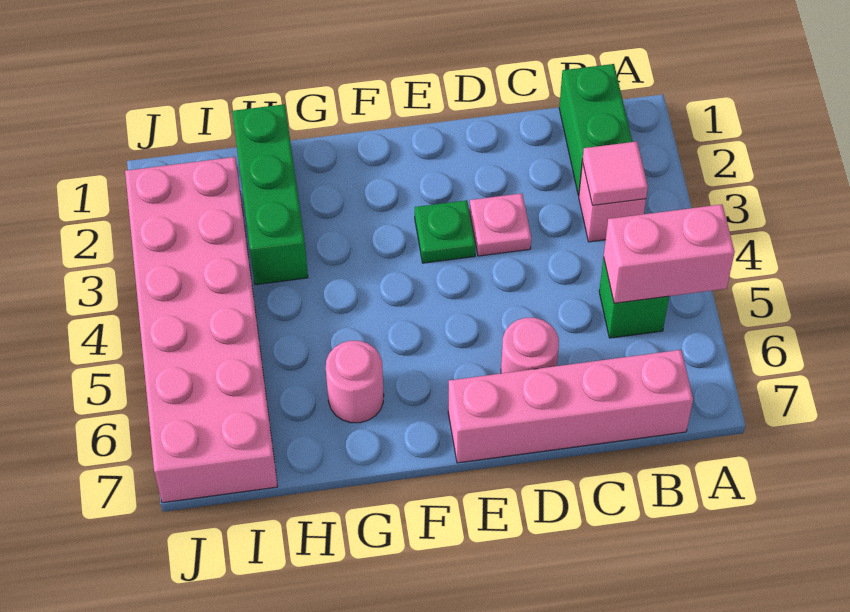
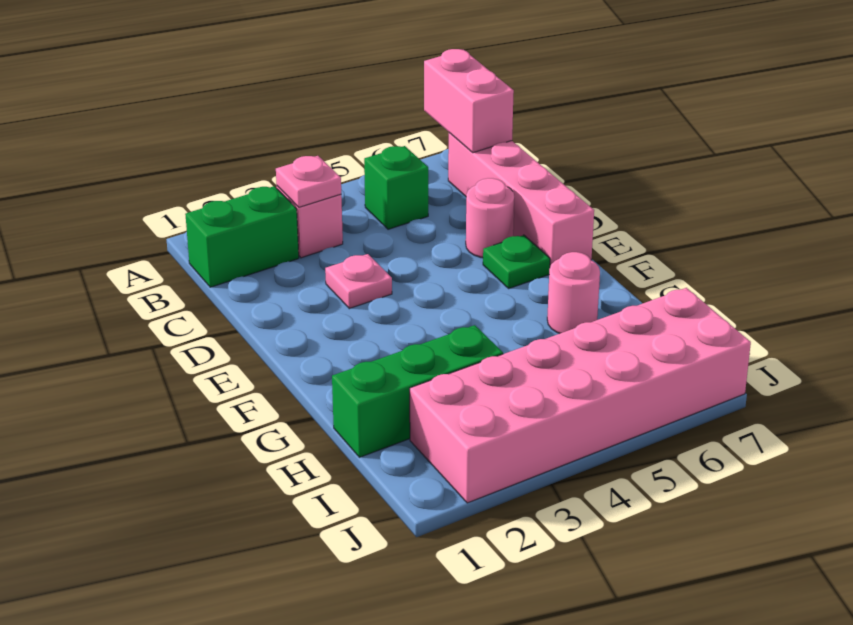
pink brick A5:B5 level 2 -> pink brick A7:B7 level 2
pink tile B3 level 2 -> pink plate B3 level 2
green plate E3 level 1 -> green plate E6 level 1

